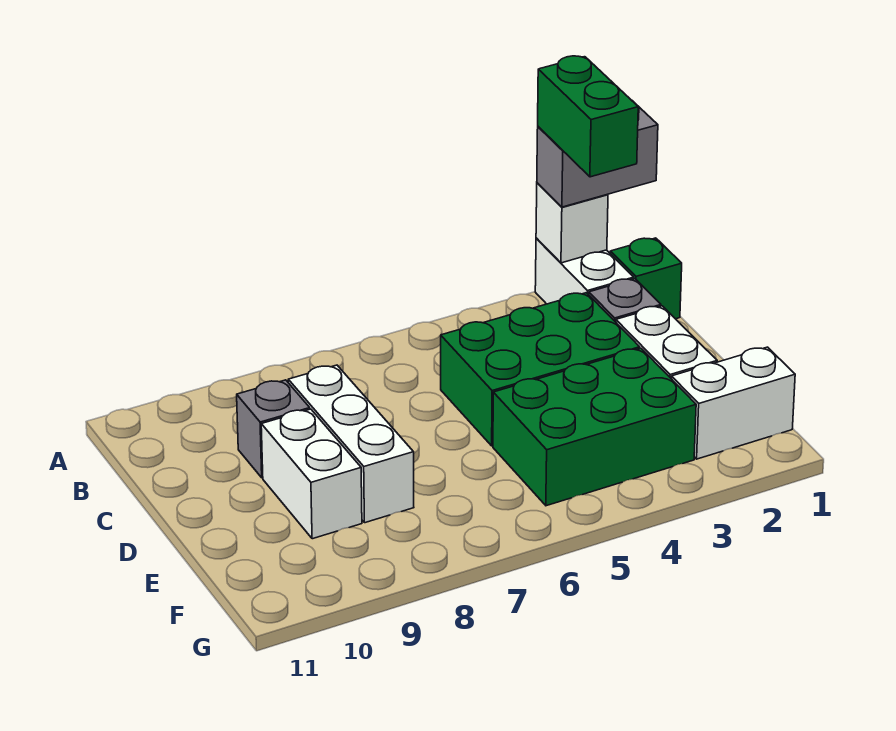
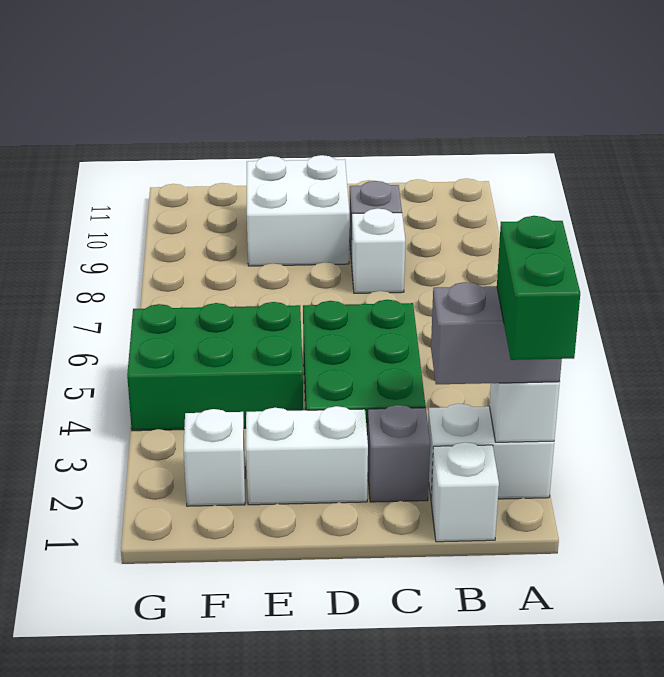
grey brick A1:A2 level 3 -> grey brick A2:B2 level 3
green brick A2:B2 level 4 -> green brick A1:A2 level 4
green brick B1 level 1 -> white brick B1 level 1
white brick C8:E8 level 1 -> white brick C8 level 1
white brick D9:E9 level 1 -> white brick D9:E10 level 1
green brick E3:F5 level 1 -> green brick E4:G5 level 1
white brick F1:F2 level 1 -> white brick F2 level 1

